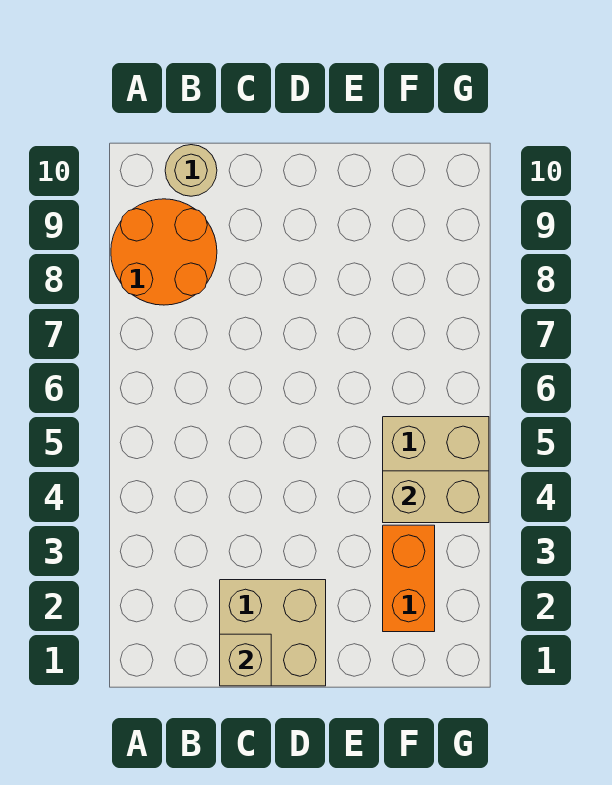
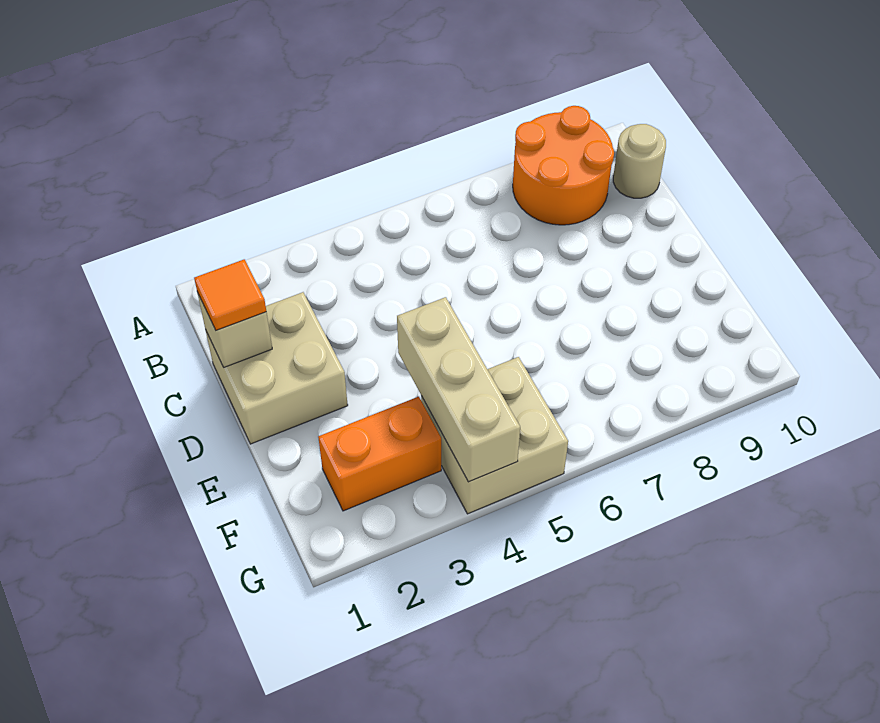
none -> orange tile C1 level 3
tan brick F4:G4 level 2 -> tan brick E4:G4 level 2

